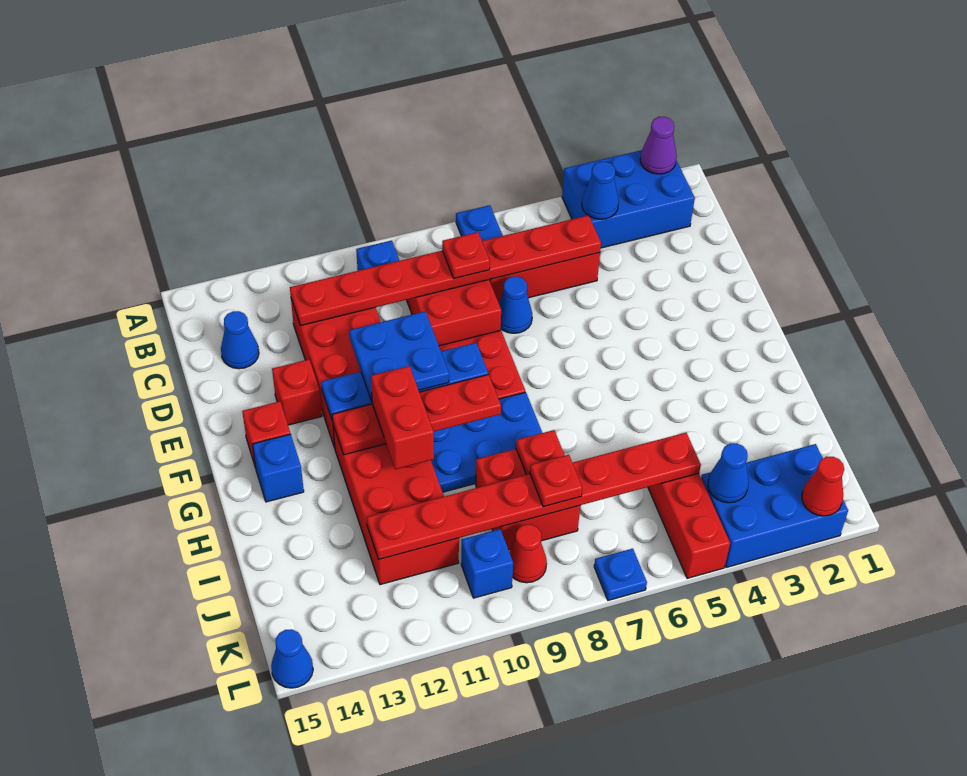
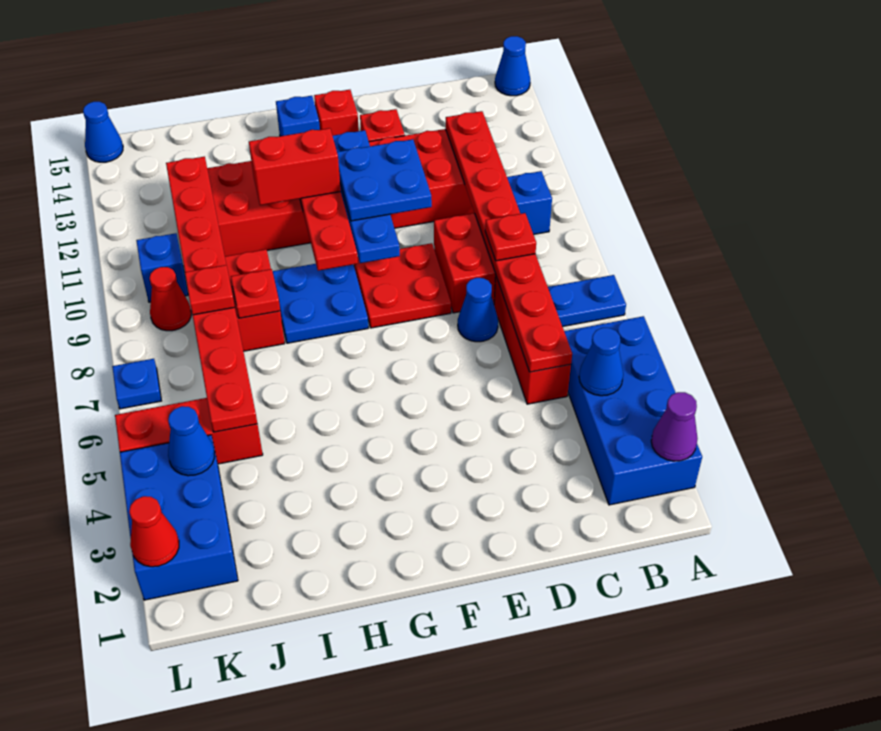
blue brick A2:B4 level 1 -> blue brick A2:B5 level 1
blue cone C14 level 1 -> blue cone A15 level 1
blue plate G8:H10 level 1 -> blue plate G8:H9 level 1

